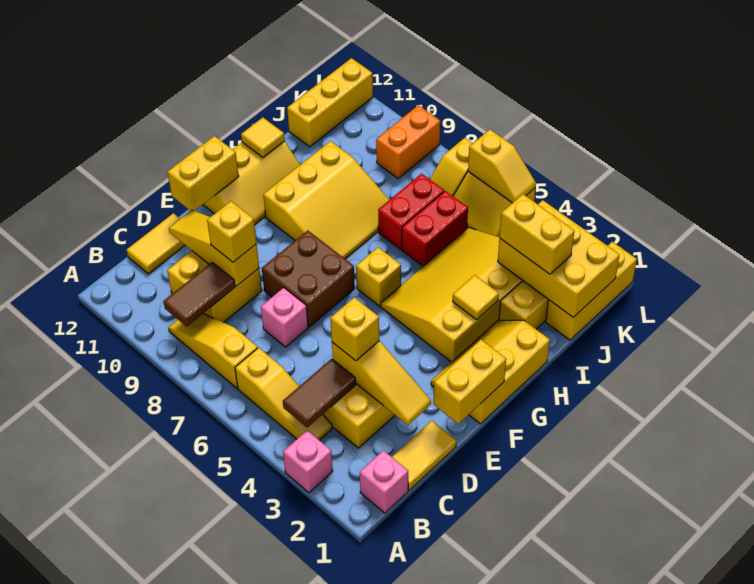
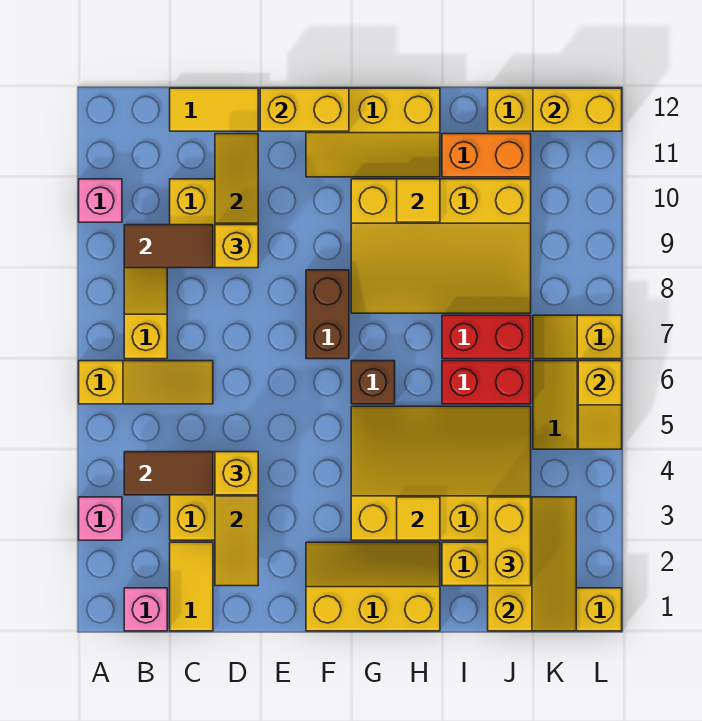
yellow slope B4:B6 level 1 top 6 -> yellow slope A6:C6 level 1 top A
yellow tile C1:D1 level 1 -> yellow tile C1:C2 level 1
pink brick D7 level 1 -> pink brick A10 level 1
yellow brick E1:F1 level 2 -> yellow brick K12:L12 level 2
brown brick E7:F8 level 1 -> brown brick F7:F8 level 1
yellow brick G6 level 1 -> brown brick G6 level 1
yellow slope G8:I10 level 1 top 10 -> yellow slope G8:J10 level 1 top 10
yellow tile H12 level 2 -> yellow tile H10 level 2
yellow brick J1:K3 level 2 -> yellow slope J1:K3 level 2 top J
orange brick K9:L9 level 1 -> orange brick I11:J11 level 1

